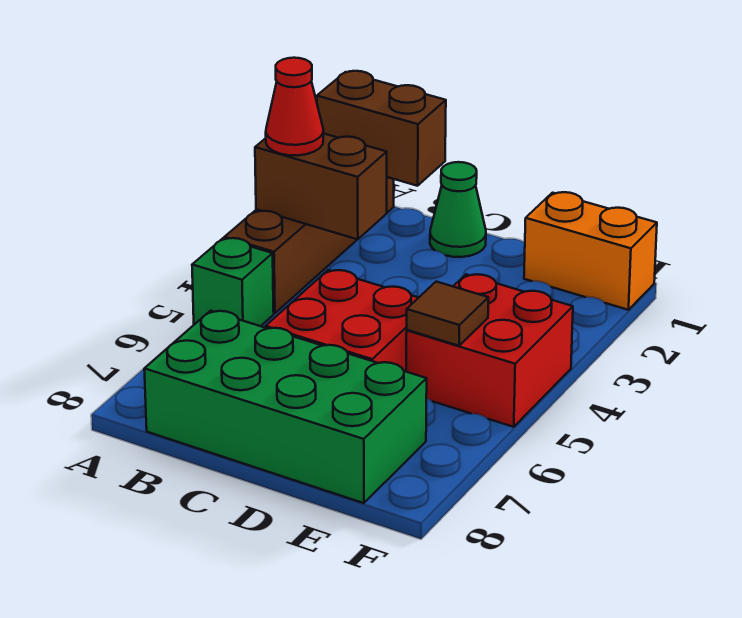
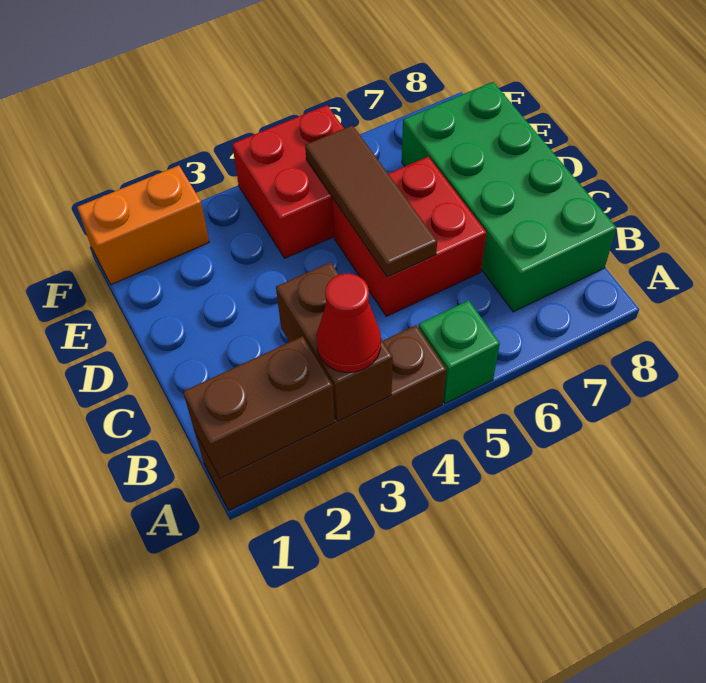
brown brick A1:B1 level 2 -> brown brick A1:A2 level 2
green cone C1 level 1 -> none
orange brick E1:F1 level 1 -> orange brick F1:F2 level 1
brown tile E5 level 2 -> brown tile C5:E5 level 2

